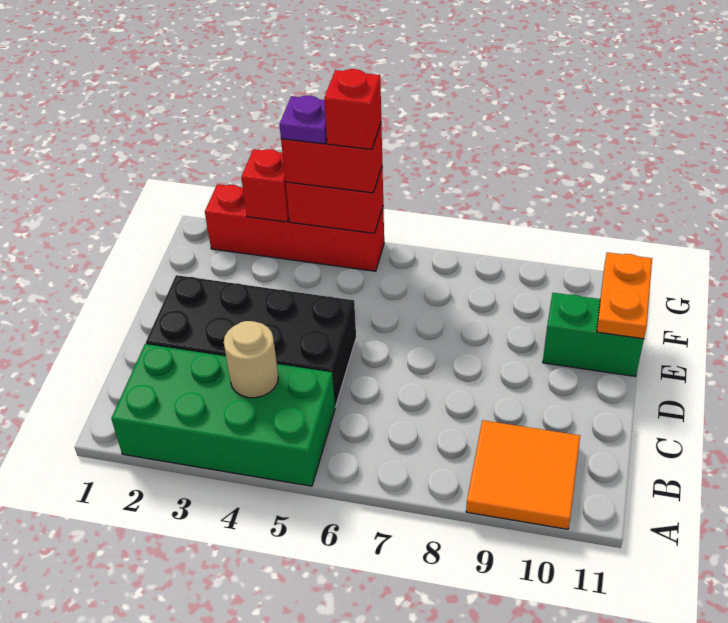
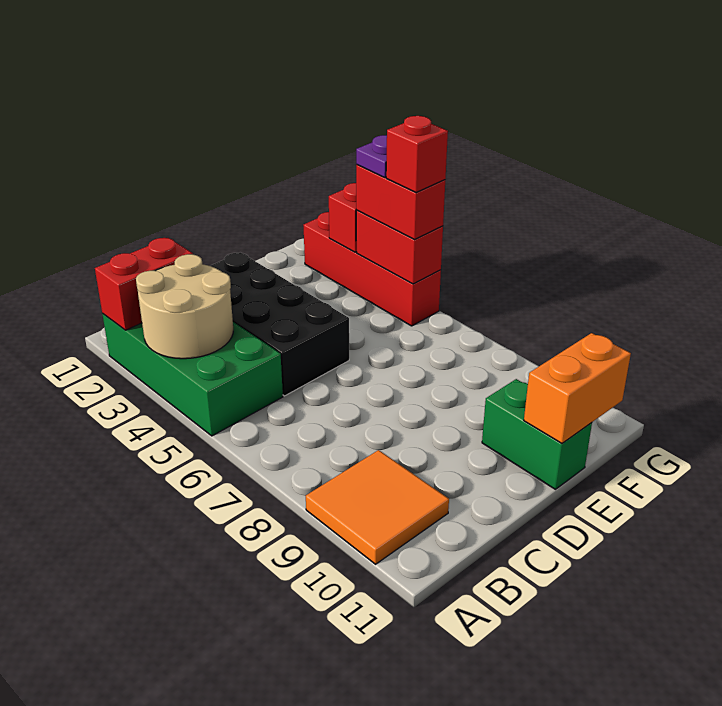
none -> red brick A2:B2 level 2
tan round brick B4 level 2 -> tan round brick A3:B4 level 2
orange plate E11:F11 level 2 -> orange brick E11:F11 level 2

